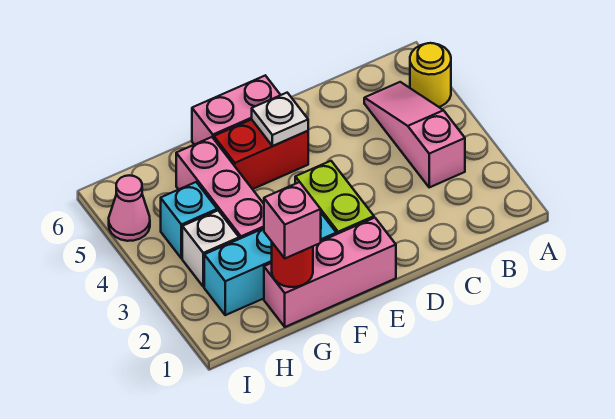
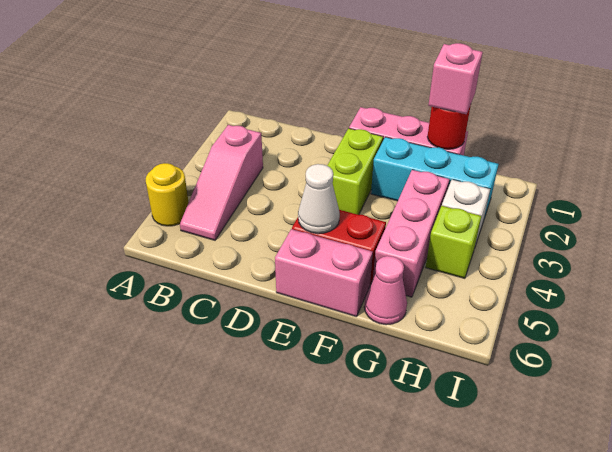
white plate E5 level 2 -> white cone E5 level 2
cyan brick H4 level 1 -> lime brick H4 level 1
pink cone I5 level 1 -> pink cone G6 level 1

